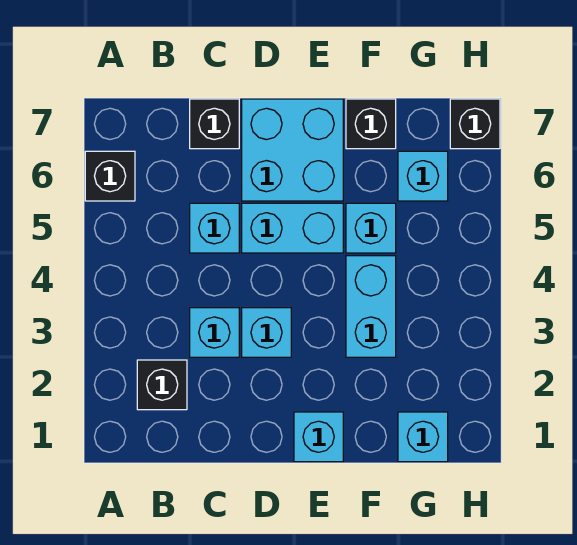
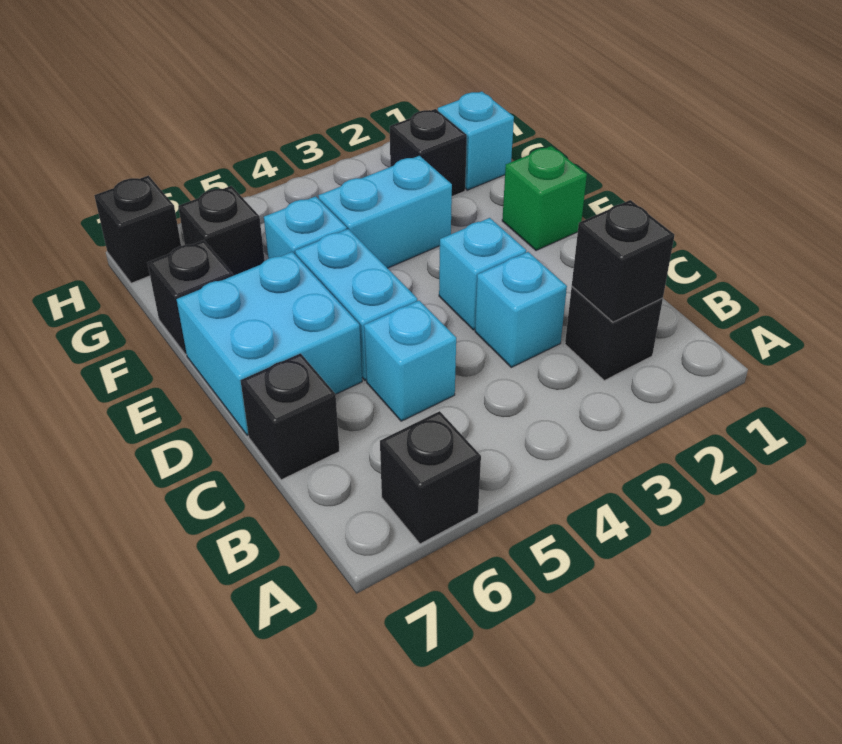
none -> black brick B2 level 2
cyan brick E1 level 1 -> green brick E1 level 1
none -> black brick G2 level 1
cyan brick G6 level 1 -> black brick G6 level 1

